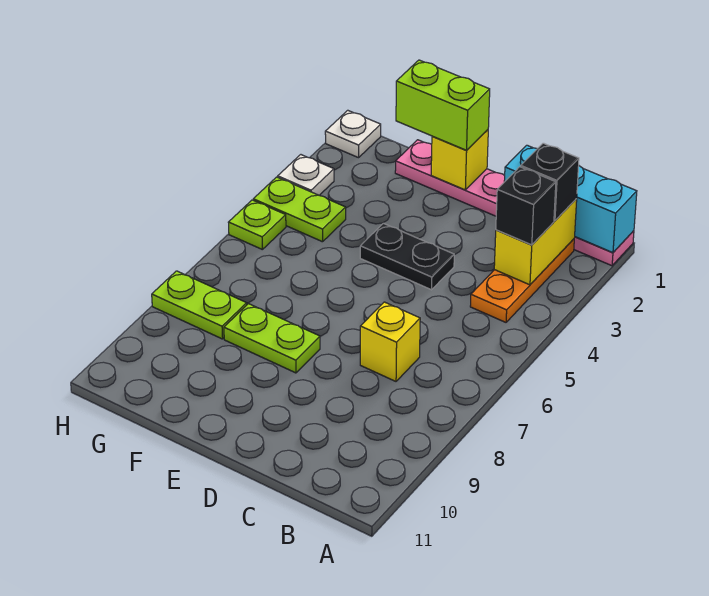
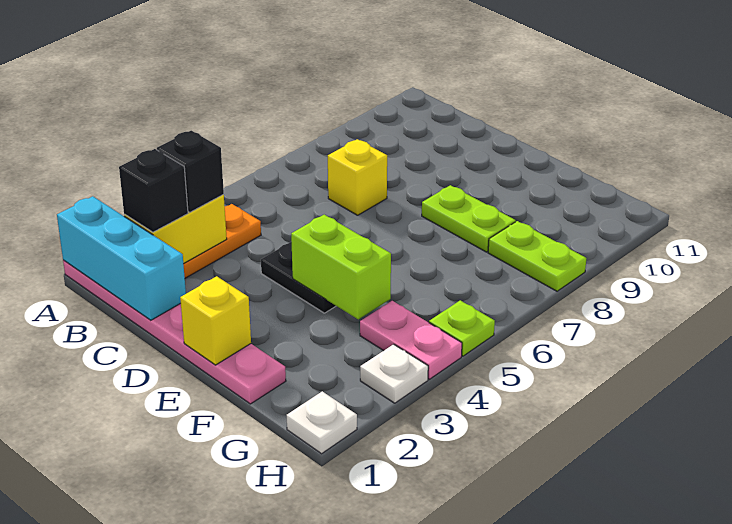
lime brick E1:F1 level 3 -> lime brick E4:F4 level 2
lime plate G4:H4 level 1 -> pink plate G4:H4 level 1

